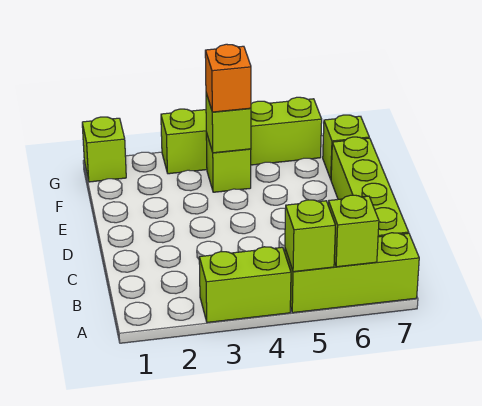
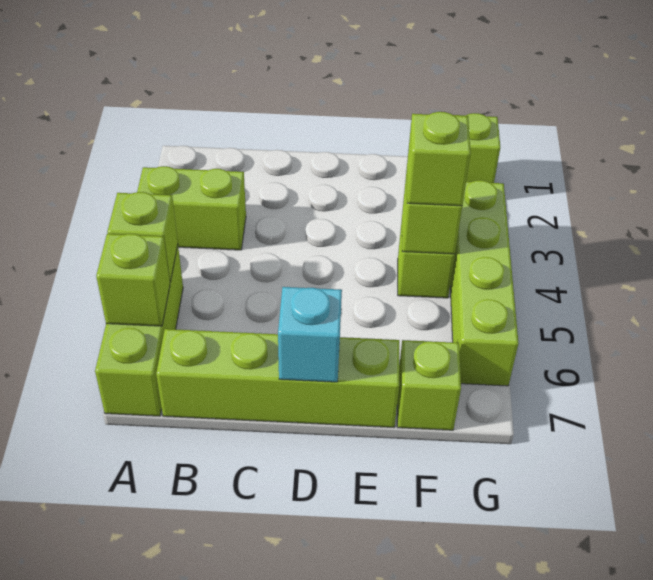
lime brick A3:A4 level 1 -> lime brick A3:B3 level 1
none -> cyan brick D7 level 2
orange brick F4 level 3 -> lime brick F4 level 3

